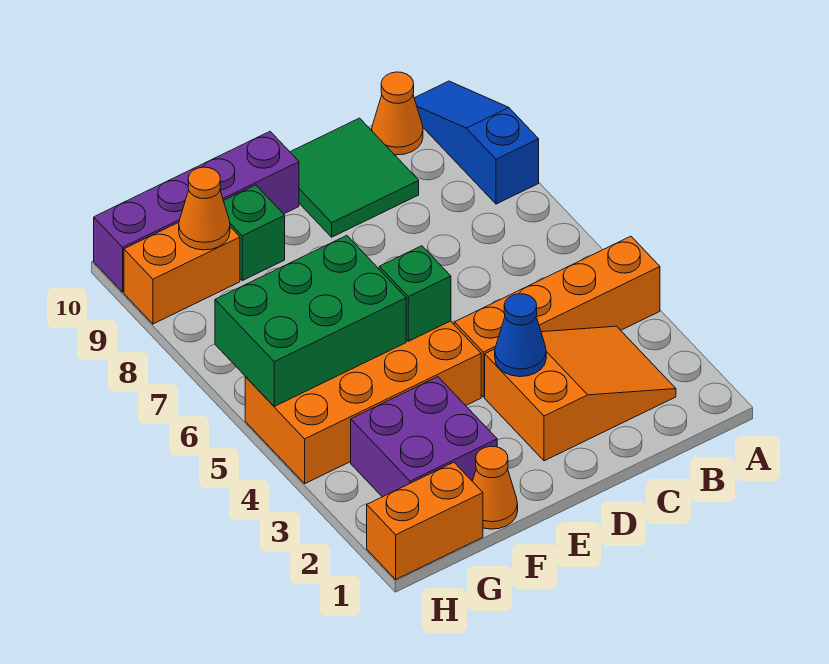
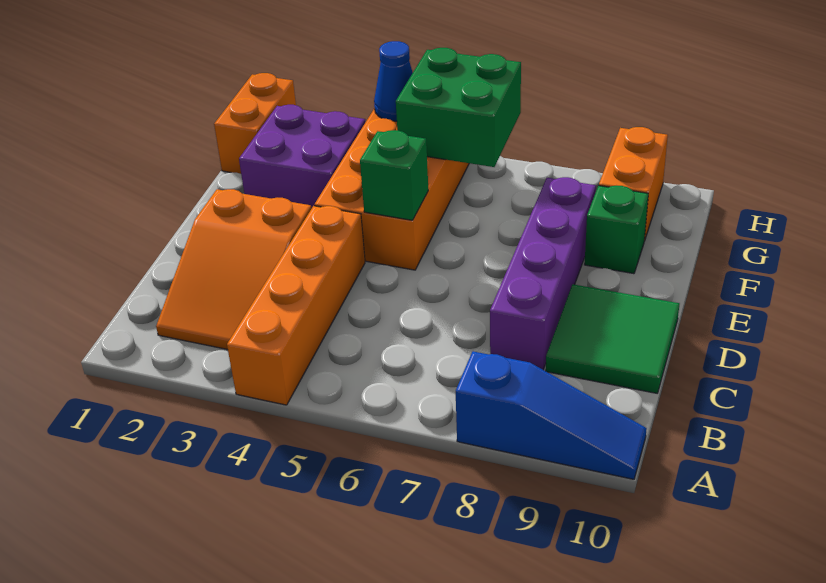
orange cone B10 level 1 -> none
blue cone D3 level 2 -> blue cone H4 level 2
purple brick E10:H10 level 1 -> purple brick C8:F8 level 1
orange cone F1 level 1 -> none
green brick F5:H6 level 2 -> green brick G5:H6 level 2
orange cone G9 level 2 -> none

